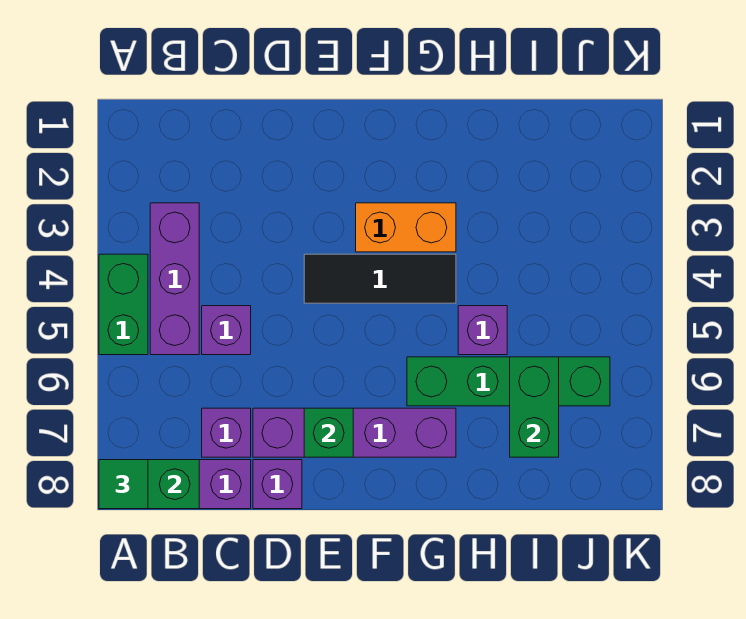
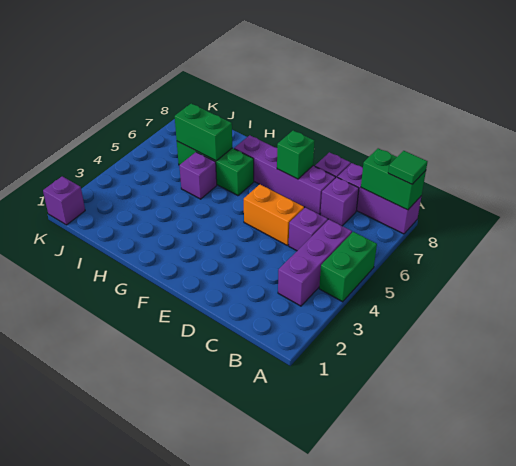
black tile E4:G4 level 1 -> none
orange brick F3:G3 level 1 -> orange brick D5:E5 level 1
green brick G6:J6 level 1 -> green brick G6:I6 level 1
green brick I6:I7 level 2 -> green brick H6:I6 level 2
none -> purple brick K1 level 1

